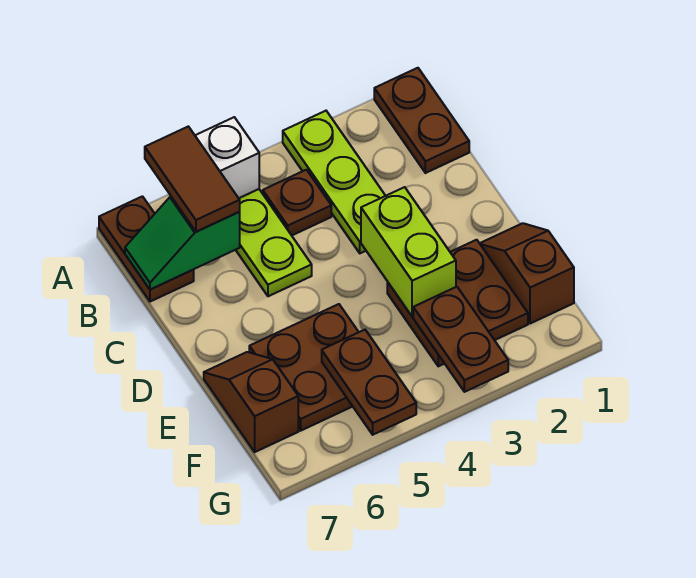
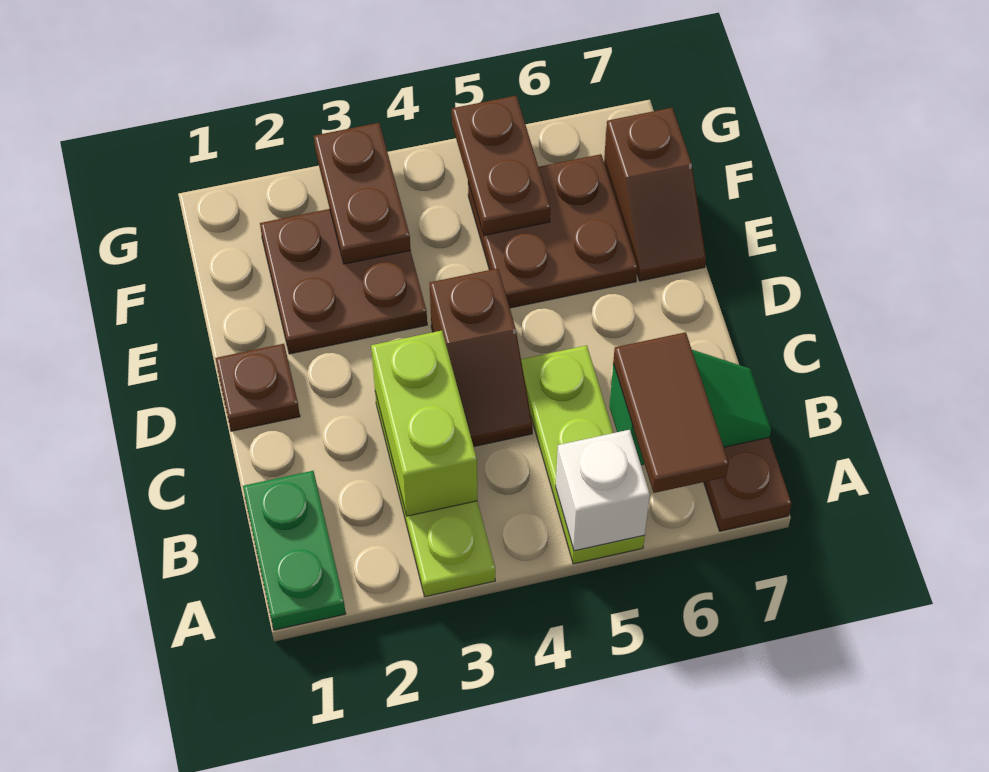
brown plate A1:B1 level 1 -> green plate A1:B1 level 1
brown plate B4 level 1 -> brown plate D1 level 1
lime brick D3:E3 level 2 -> lime brick B3:C3 level 2
brown slope E1:F1 level 1 top F -> brown slope C4:D4 level 1 top D

